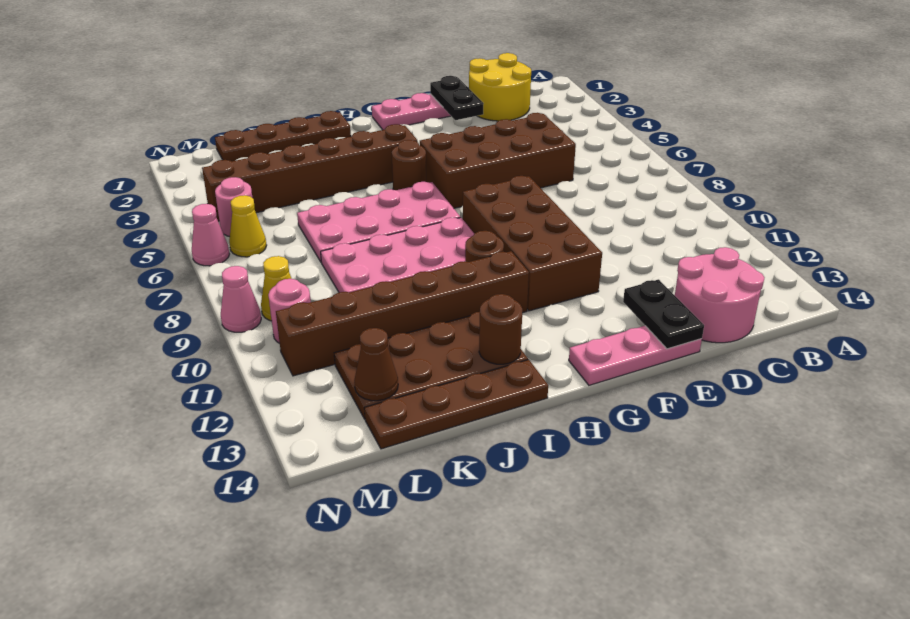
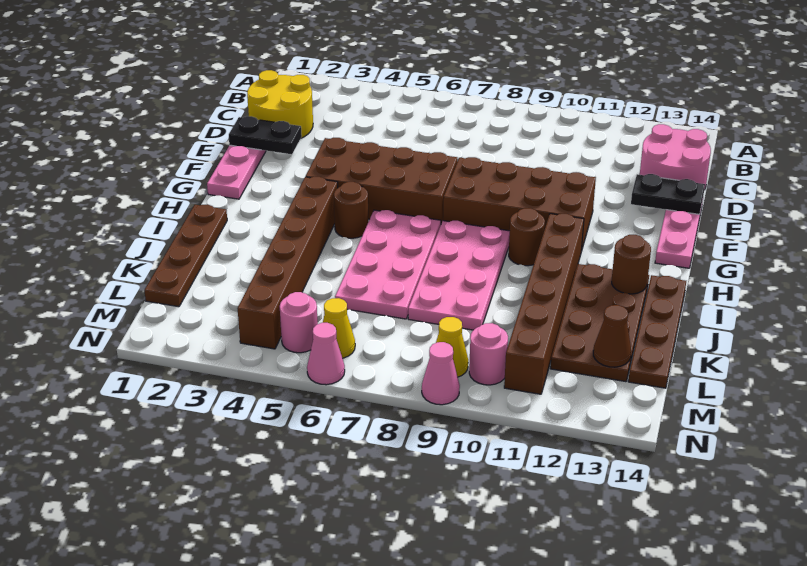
brown brick D5:G6 level 1 -> brown brick F4:G7 level 1

